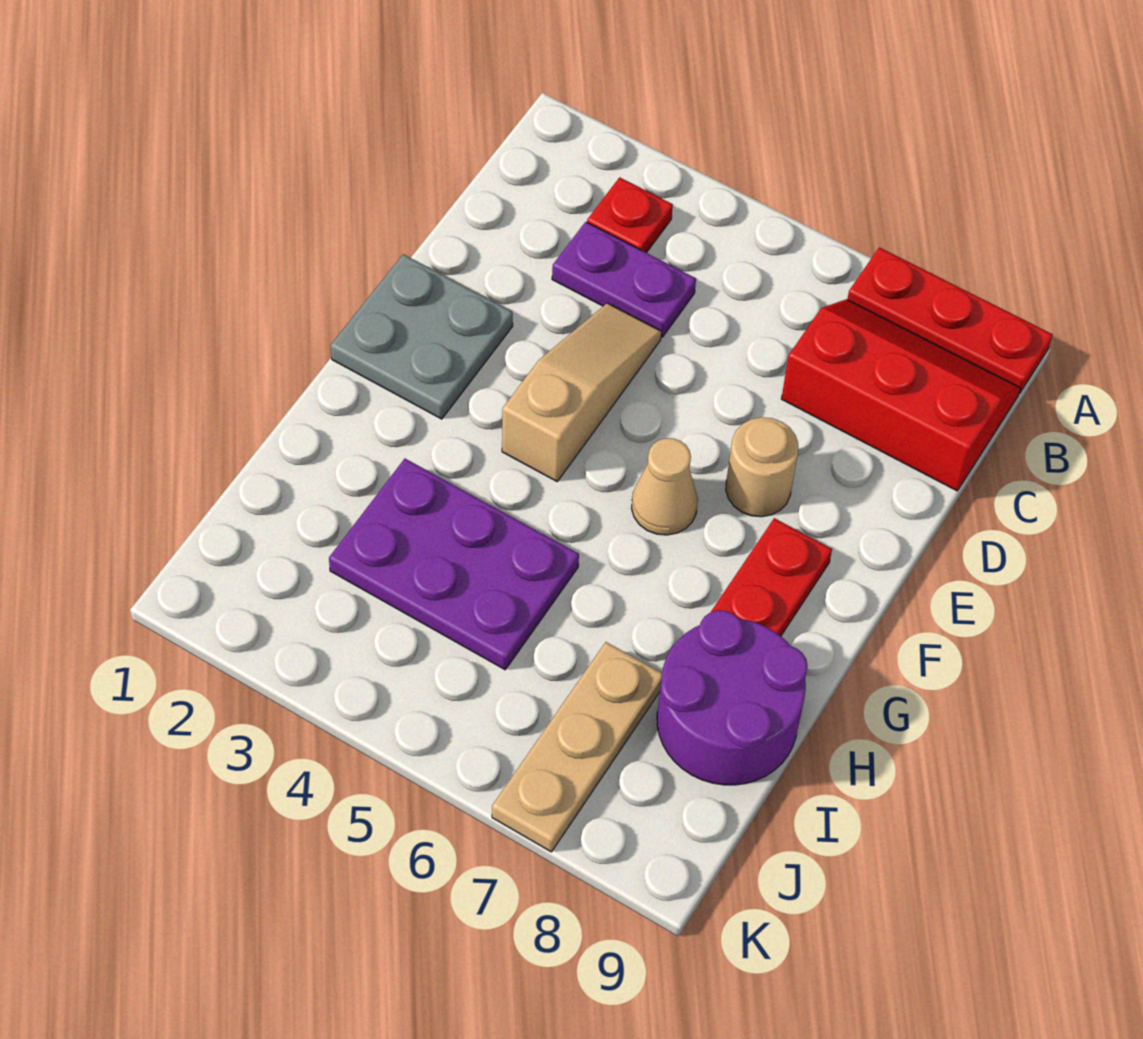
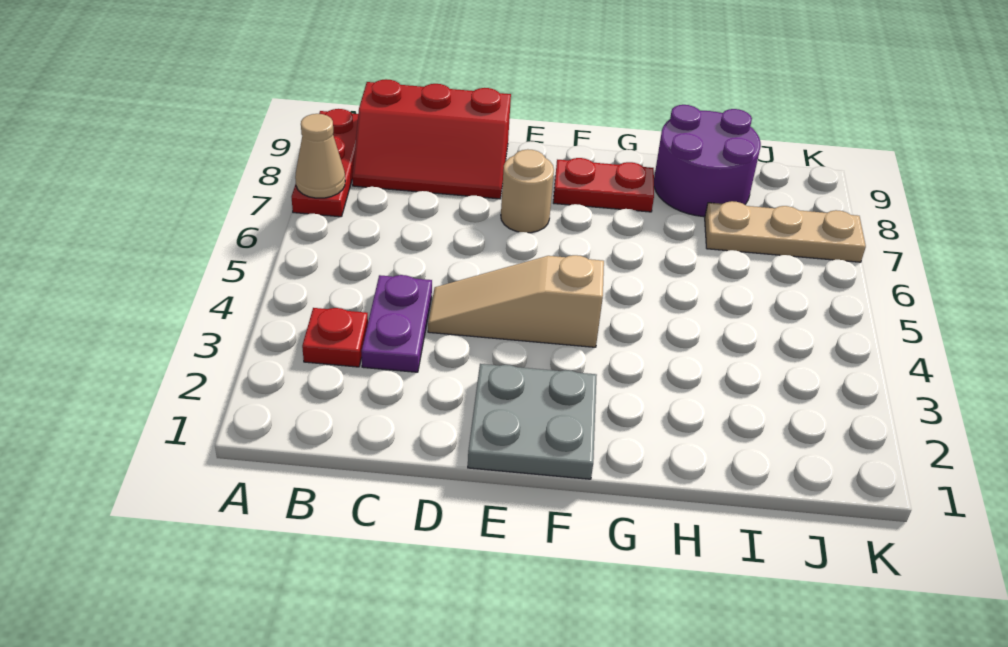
red slope B7:C9 level 1 top C -> red slope B8:D9 level 1 top 9
tan cone F6 level 1 -> tan cone A7 level 2
purple plate H3:I5 level 1 -> none

